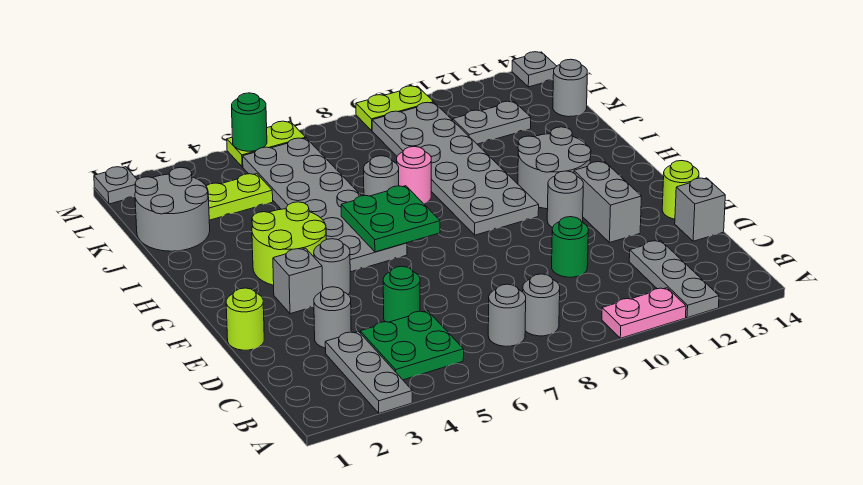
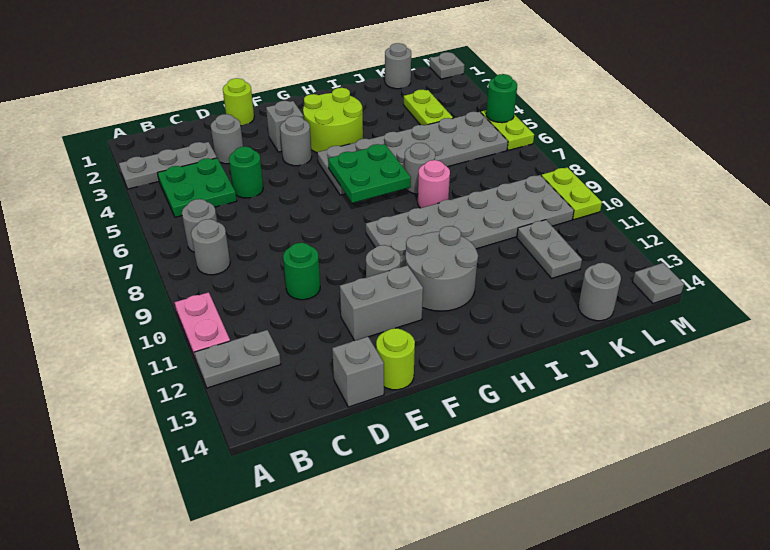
grey plate A12:C12 level 1 -> grey plate A12:B12 level 1
grey round brick J1:K2 level 1 -> grey round brick K1 level 1

